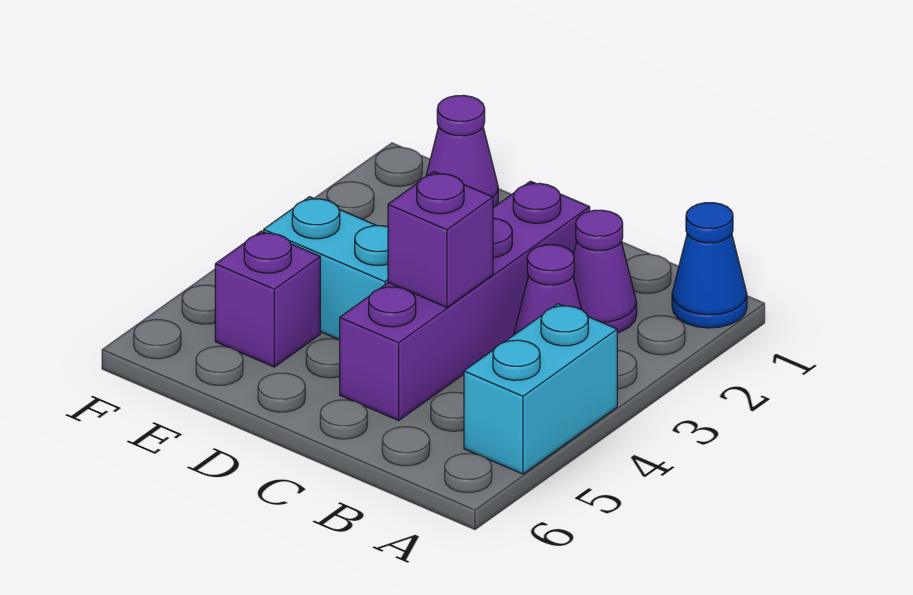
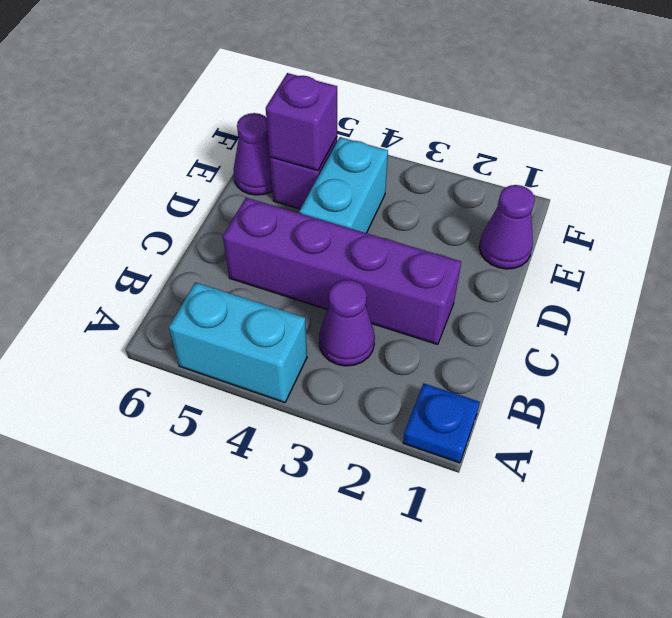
blue cone A1 level 1 -> blue plate A1 level 1
purple cone B2 level 1 -> purple cone E6 level 1
purple brick C4 level 2 -> purple brick E5 level 2

